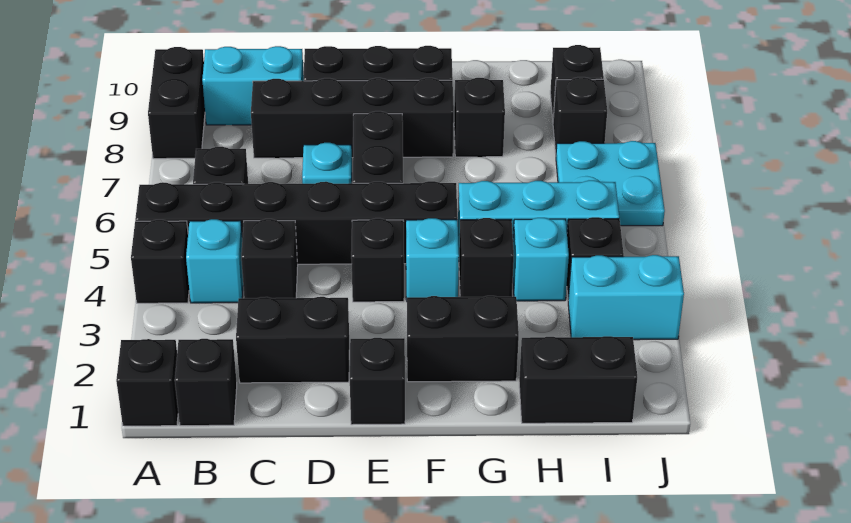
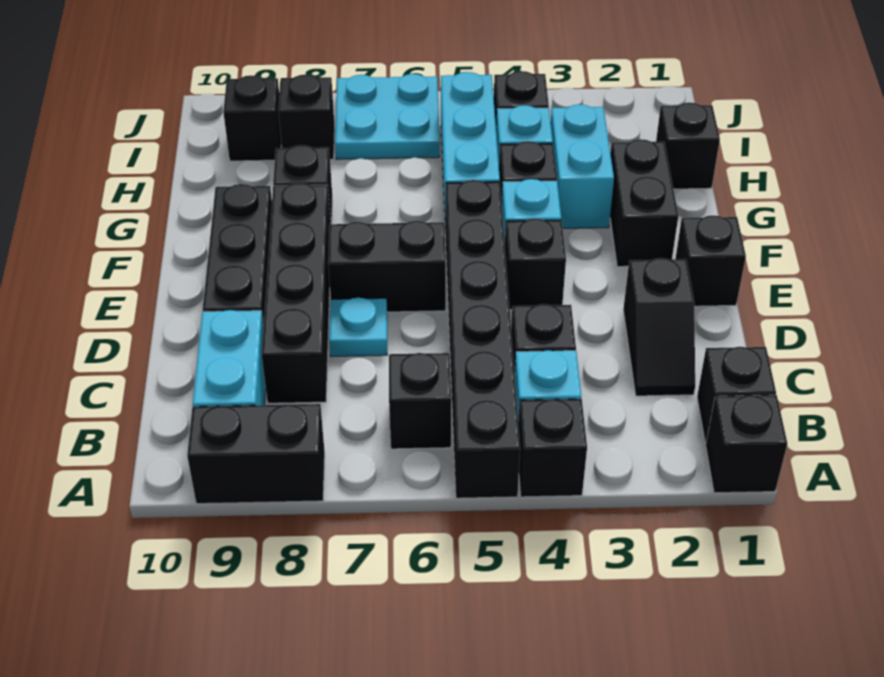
black brick C2:D2 level 1 -> black slope C2:D2 level 1 top D
black brick H1:I1 level 1 -> black brick H1 level 1
cyan brick I3:J3 level 1 -> cyan brick G3:H3 level 1

